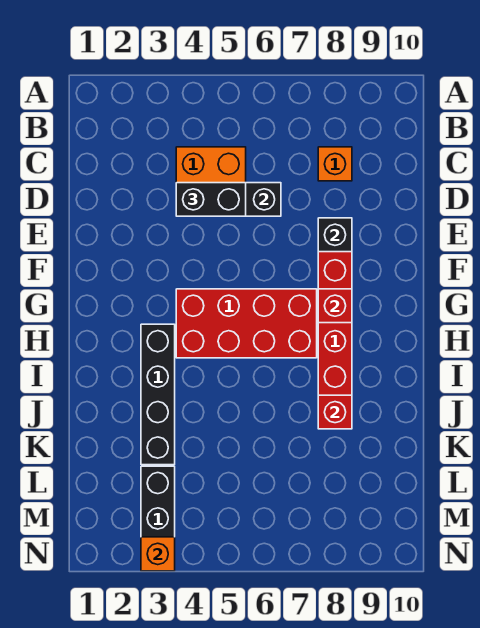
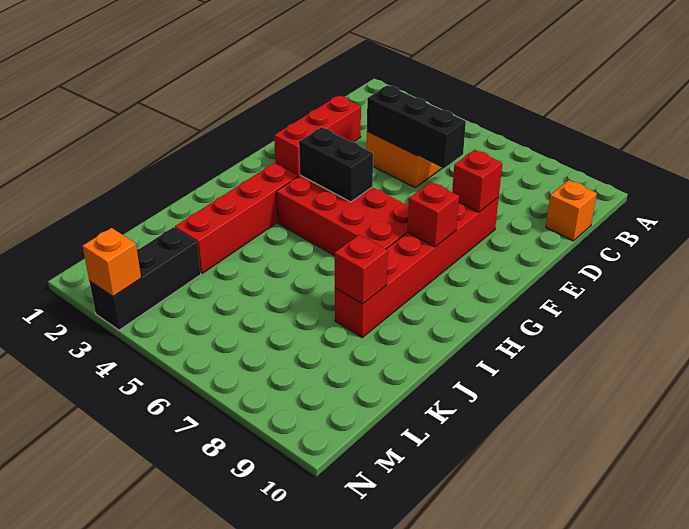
orange brick C8 level 1 -> orange brick C10 level 1
none -> red brick D2:F2 level 1
black brick D4:D5 level 3 -> black brick G4:G5 level 2
black brick E8 level 2 -> red brick E8 level 2
black brick H3:K3 level 1 -> red brick H3:K3 level 1

